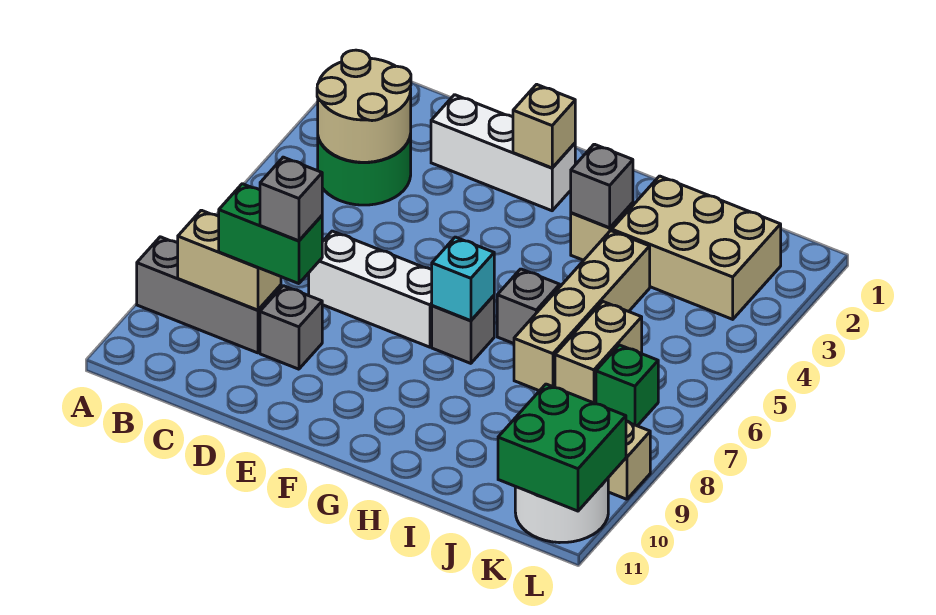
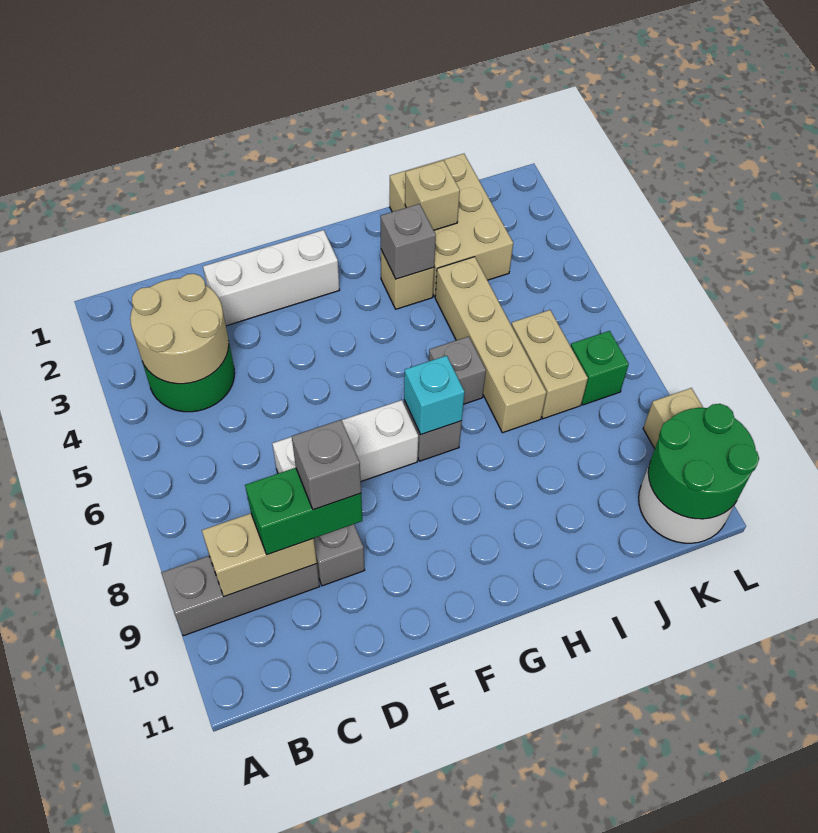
tan brick F2 level 2 -> tan brick I2 level 2
tan brick I2:K3 level 1 -> tan brick I1:J3 level 1
green brick K10:L11 level 2 -> green round brick K10:L11 level 2

